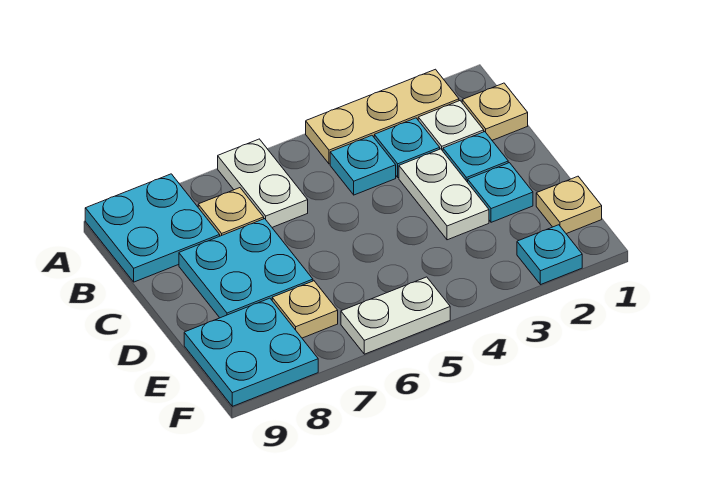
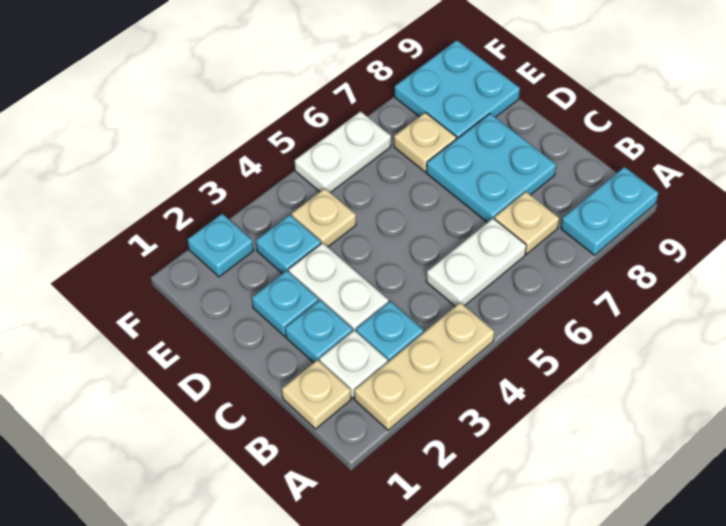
white plate A6:B6 level 1 -> white plate B5:B6 level 1
cyan plate A8:B9 level 1 -> cyan plate A8:A9 level 1
cyan plate B4 level 1 -> cyan plate E3 level 1
tan plate E1 level 1 -> tan plate E4 level 1

